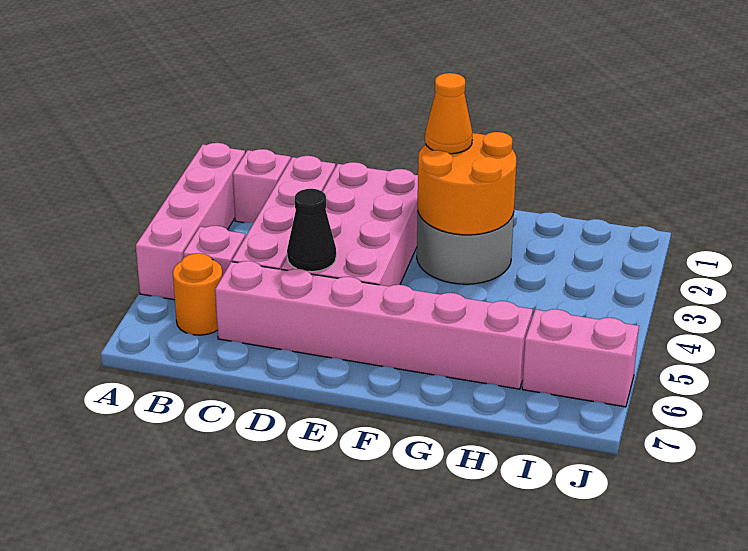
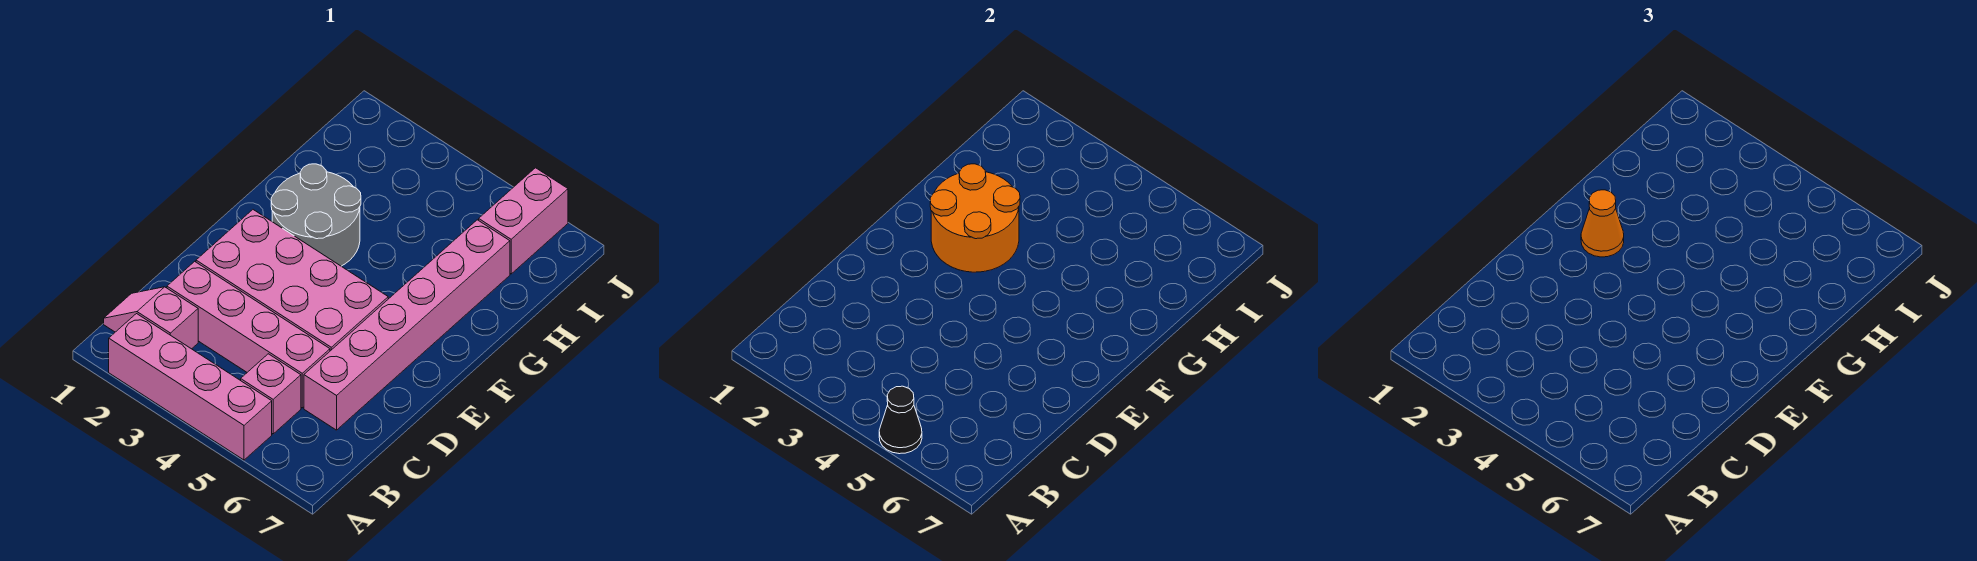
orange round brick B6 level 1 -> none
black cone D5 level 2 -> black cone A5 level 2

